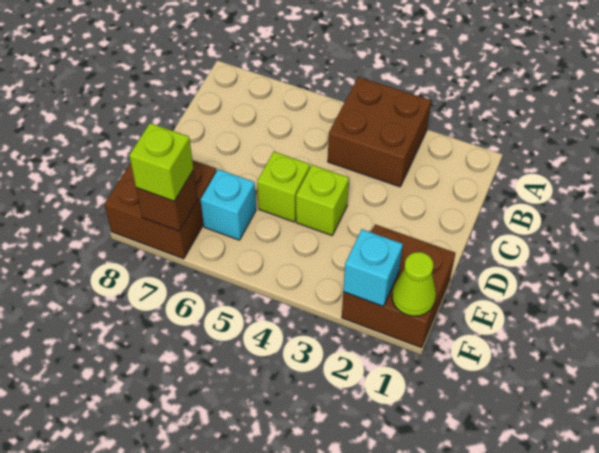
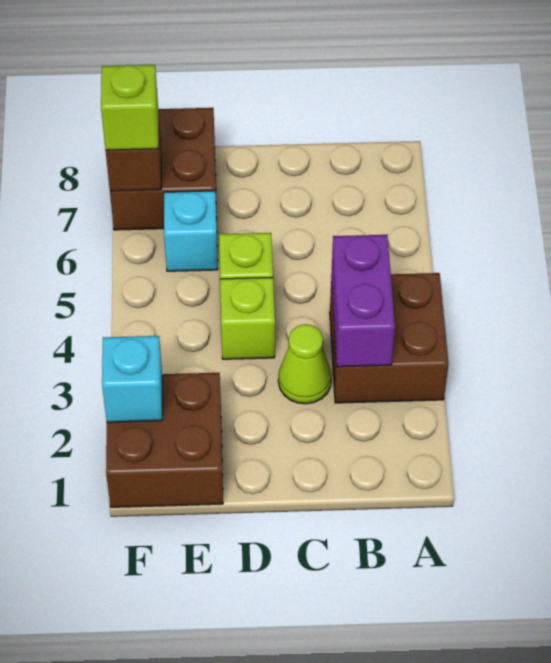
none -> purple brick B3:B4 level 2
lime cone F1 level 2 -> lime cone C3 level 1

